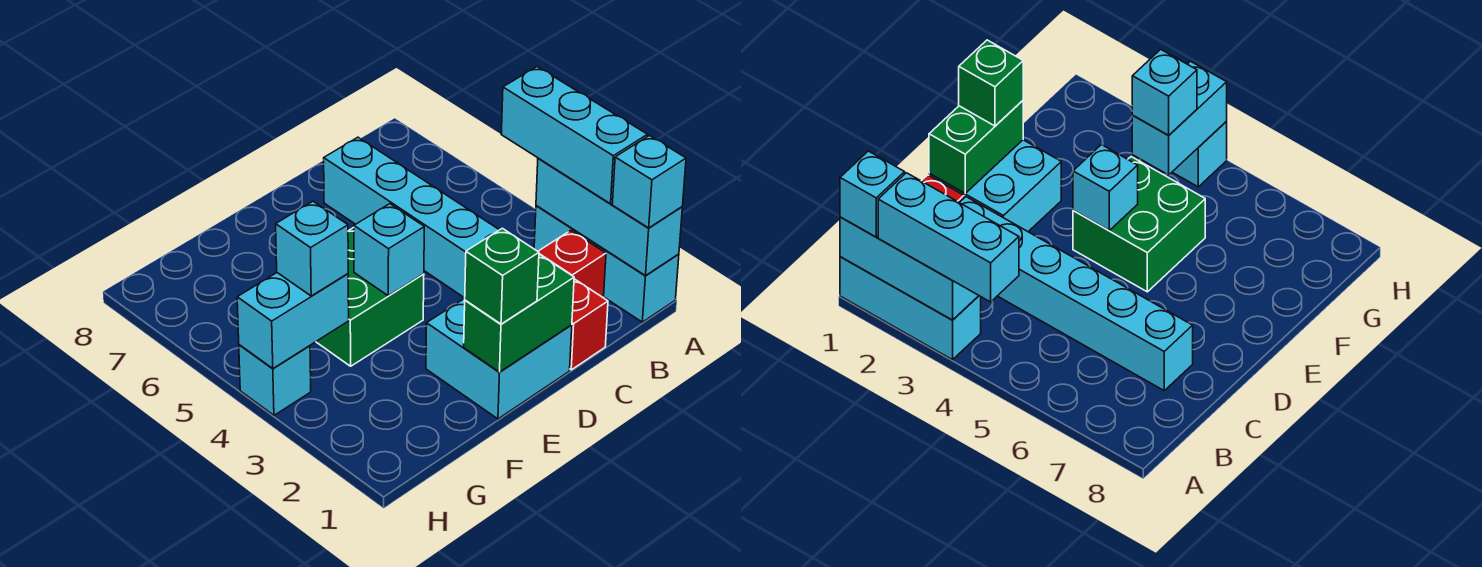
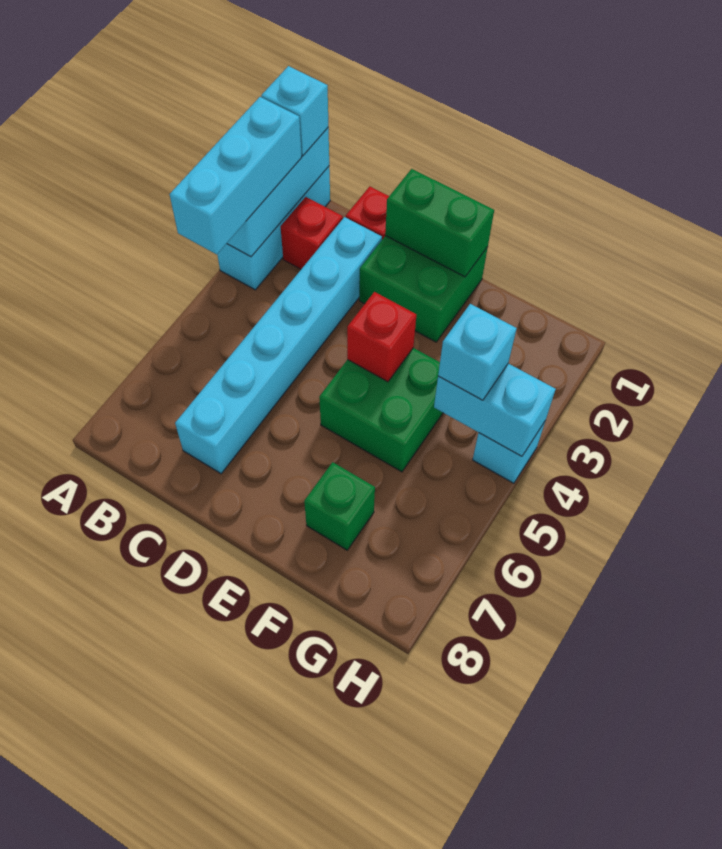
cyan brick D1:E2 level 1 -> green brick D1:E2 level 1
green brick E1 level 3 -> green brick F7 level 1
cyan brick E4 level 2 -> red brick E4 level 2

